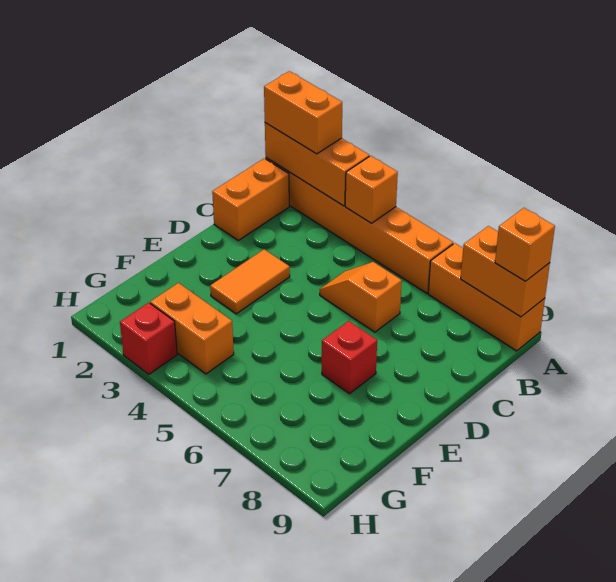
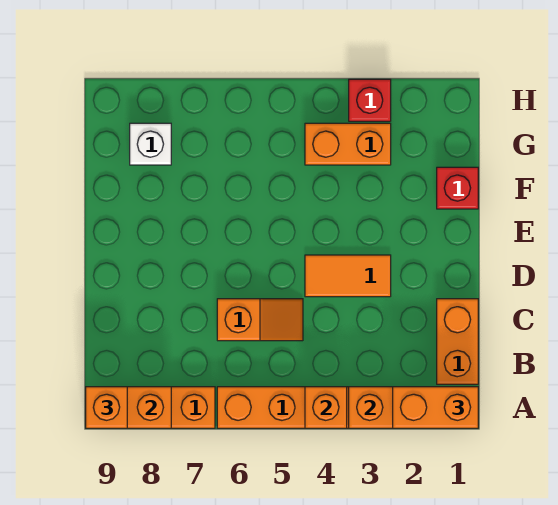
orange tile D3:E3 level 1 -> orange tile D3:D4 level 1
red brick E7 level 1 -> red brick F1 level 1
none -> white brick G8 level 1

